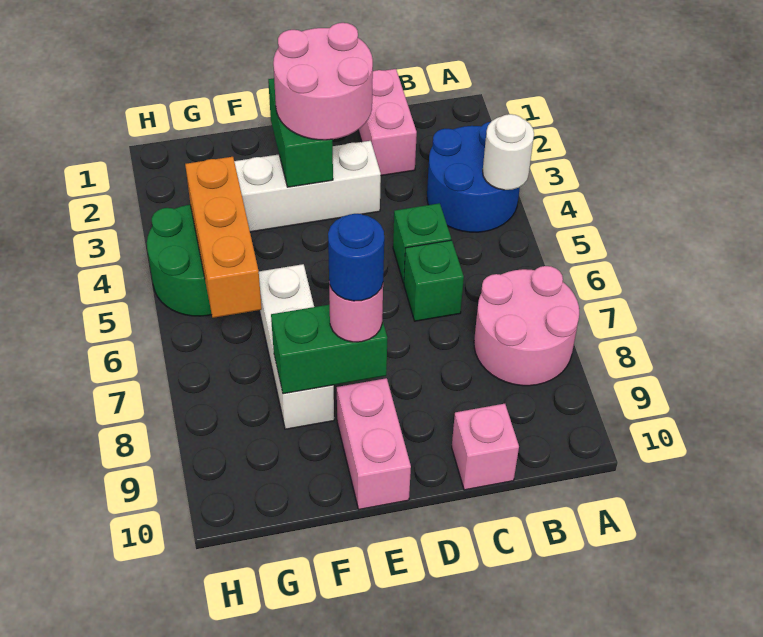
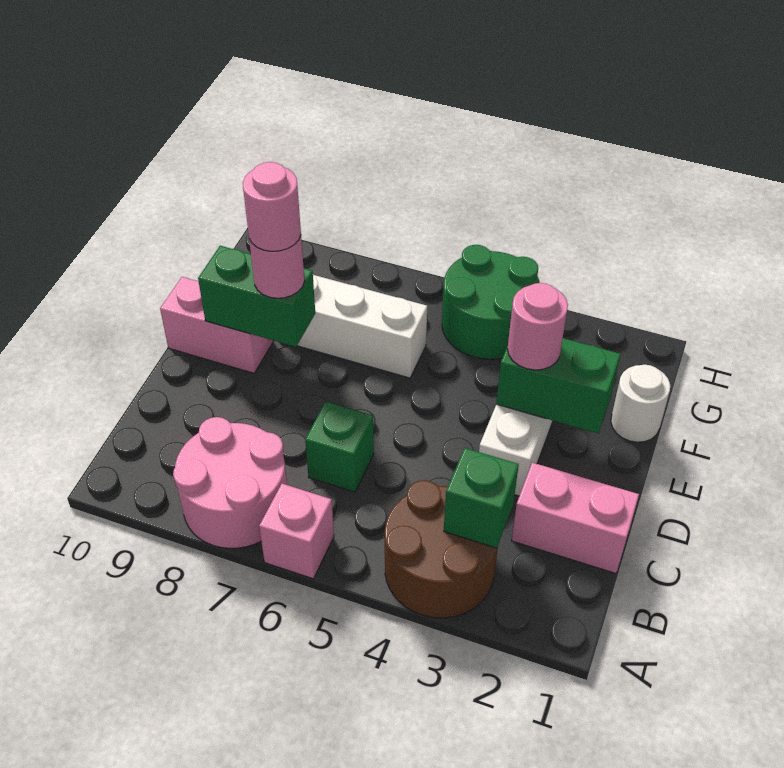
blue round brick A3:B4 level 1 -> brown round brick A3:B4 level 1
white round brick A4 level 2 -> white round brick F1 level 1
green brick C5 level 1 -> green brick B3 level 2
pink brick C10 level 1 -> pink brick A6 level 1
pink round brick D2:E3 level 3 -> pink round brick E3 level 3
green brick E8:F8 level 2 -> green brick E8:E9 level 2
blue round brick E8 level 4 -> pink round brick E8 level 4
orange brick G4:G6 level 2 -> none

